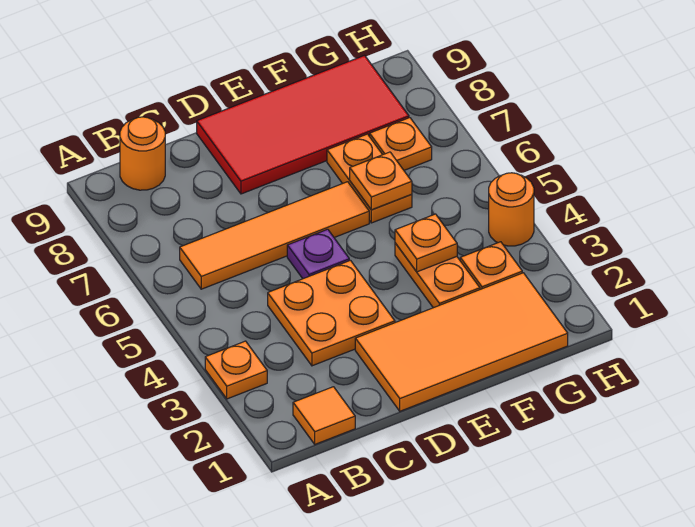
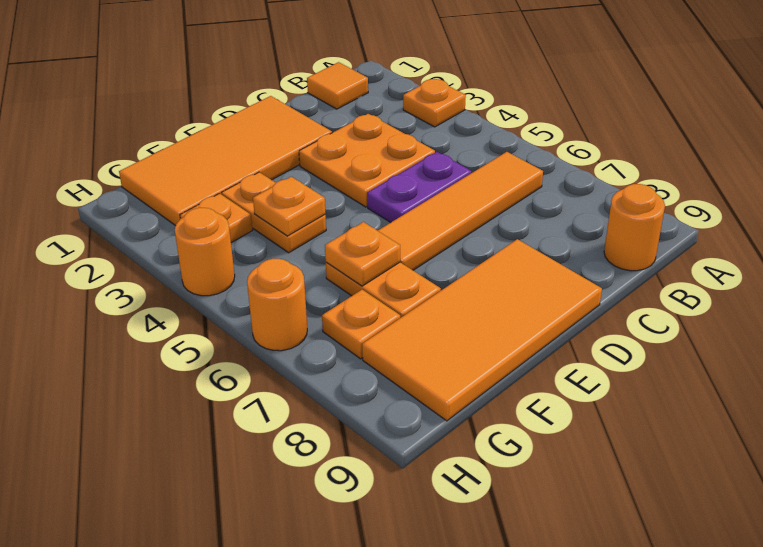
purple plate D5 level 1 -> purple plate C5:D5 level 1
red tile D8:G9 level 1 -> orange tile D8:G9 level 1
none -> orange round brick H6 level 1

